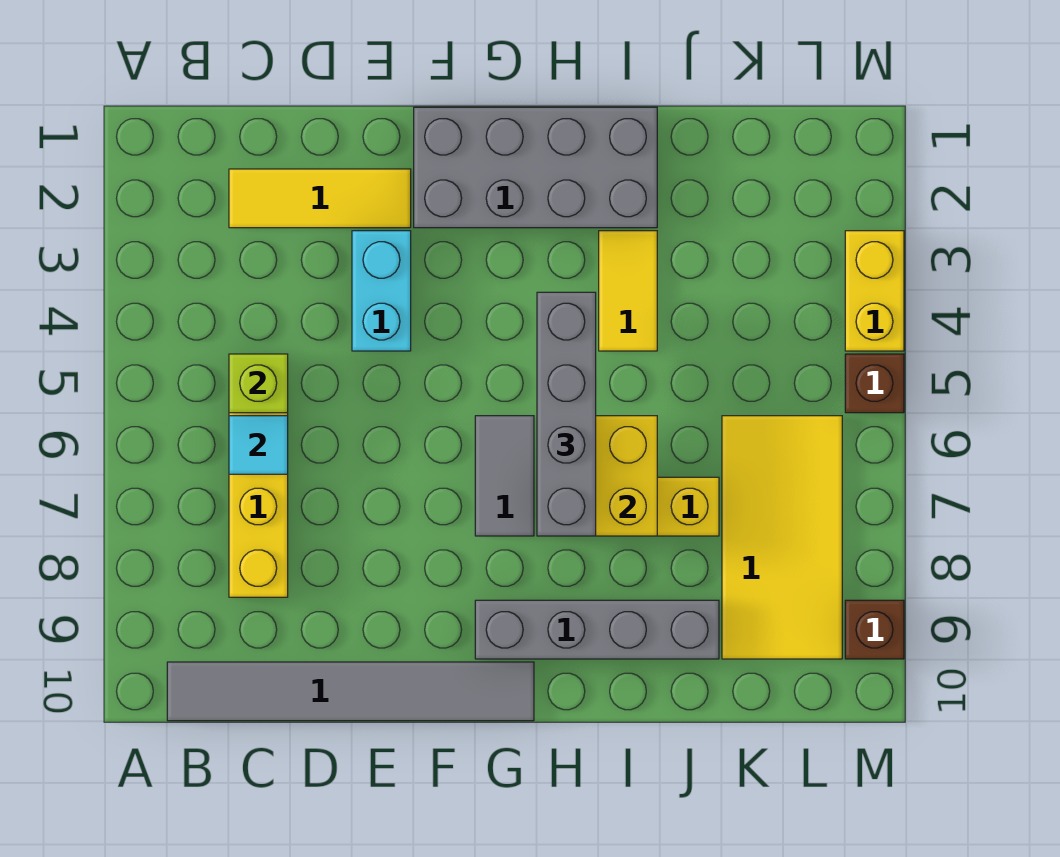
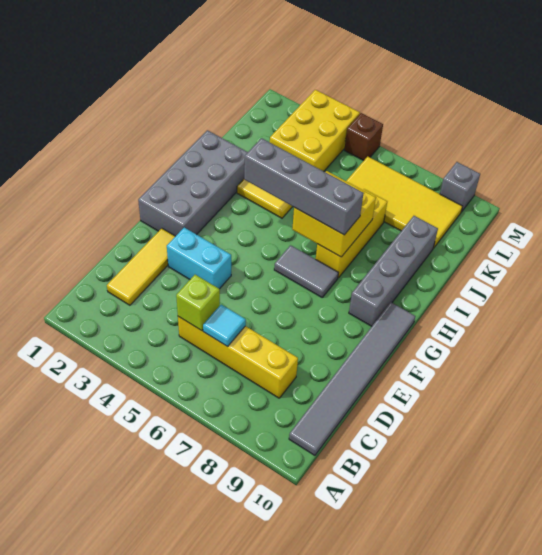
yellow brick M3:M4 level 1 -> yellow brick K3:M4 level 1
brown brick M9 level 1 -> grey brick M9 level 1

